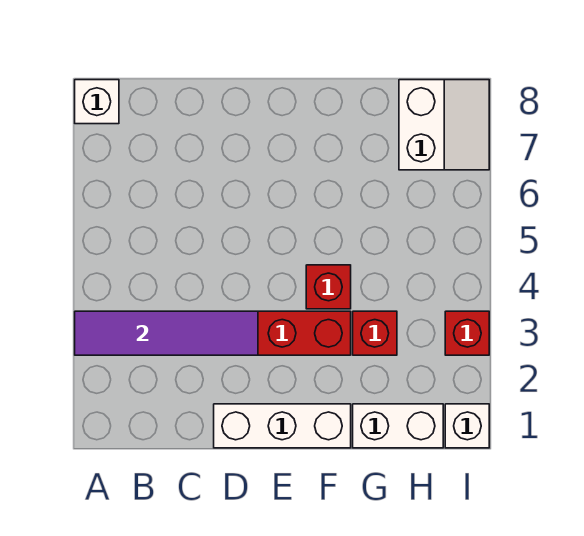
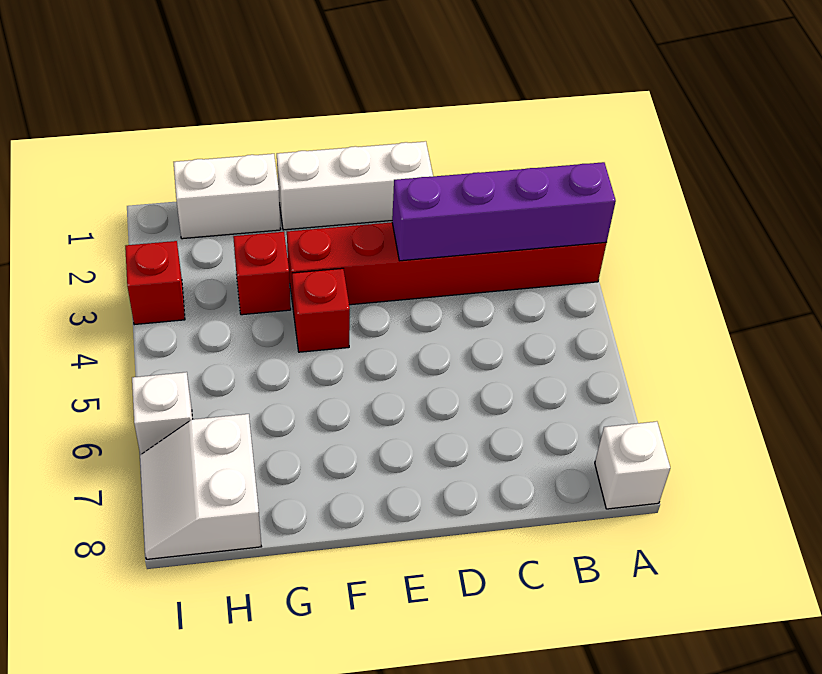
purple tile A3:D3 level 2 -> purple brick A3:D3 level 2
white brick I1 level 1 -> white brick I6 level 1

